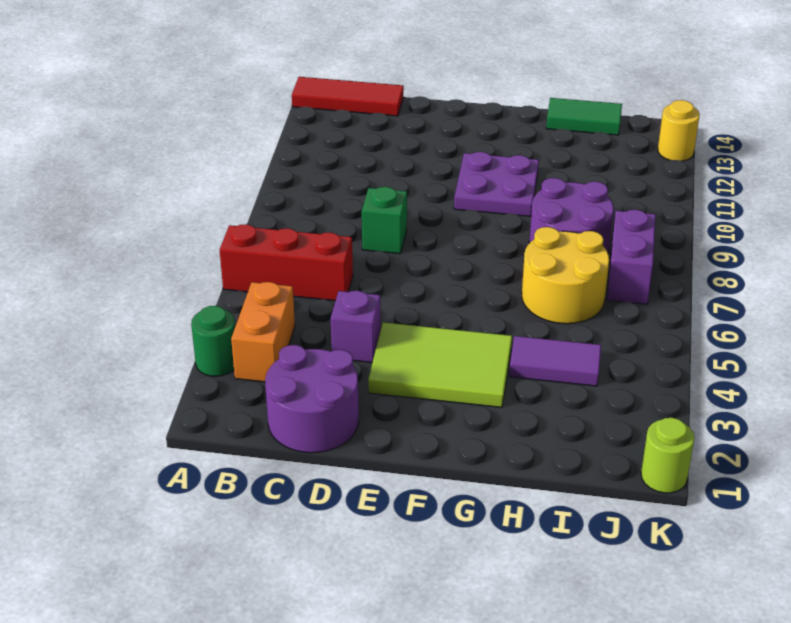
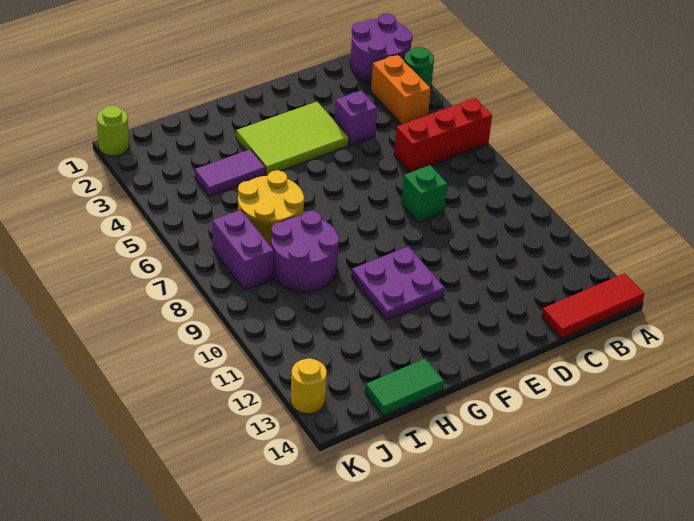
purple round brick C1:D2 level 1 -> purple round brick A1:B2 level 1

